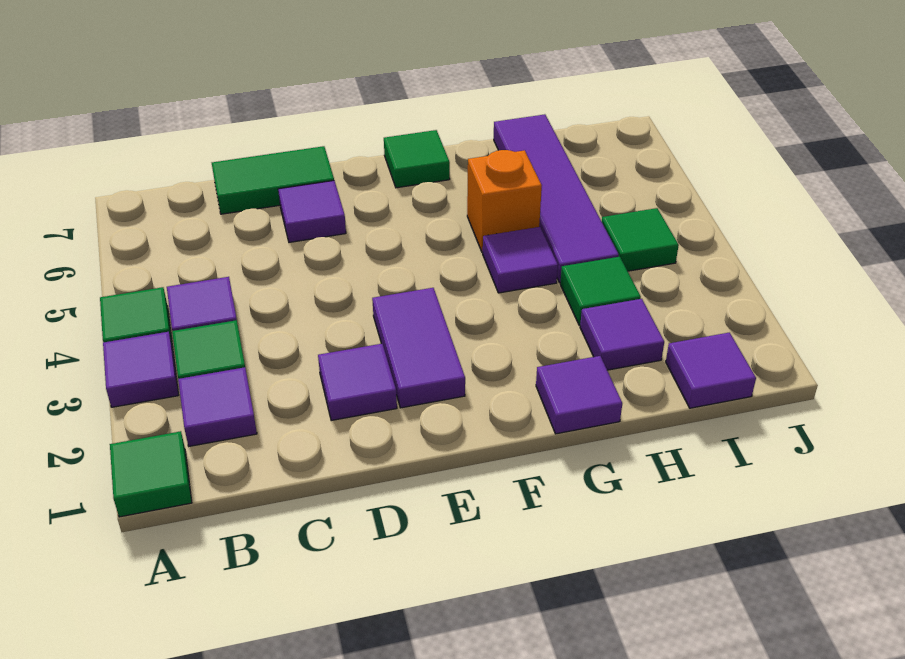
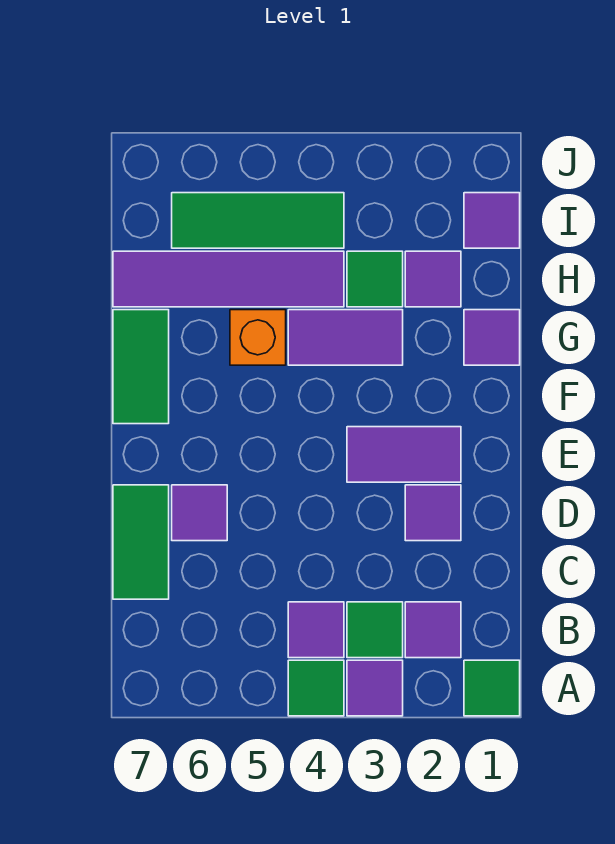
green tile F7 level 1 -> green tile F7:G7 level 1
purple tile G4 level 1 -> purple tile G3:G4 level 1
green tile I4 level 1 -> green tile I4:I6 level 1

